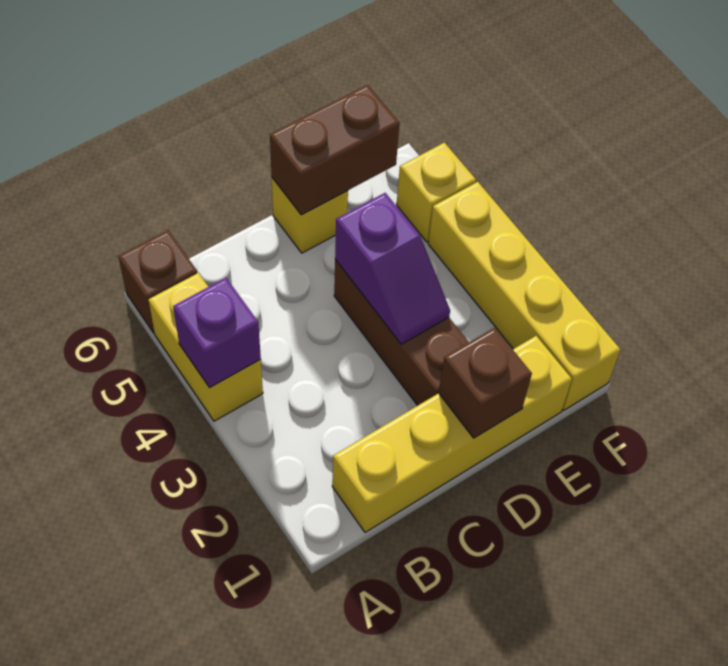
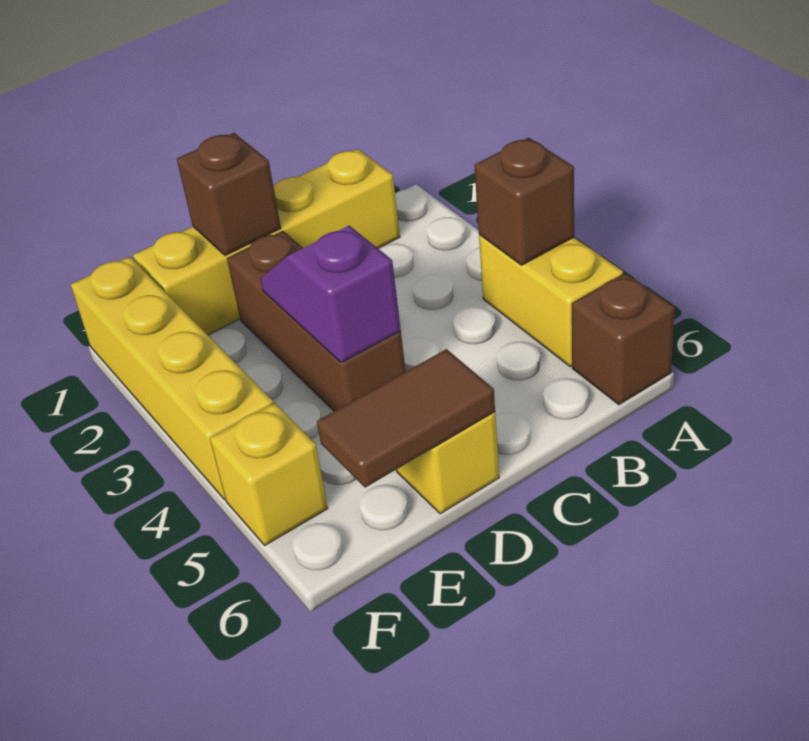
purple brick A4 level 2 -> brown brick A4 level 2
brown brick D6:E6 level 2 -> brown tile D6:E6 level 2

